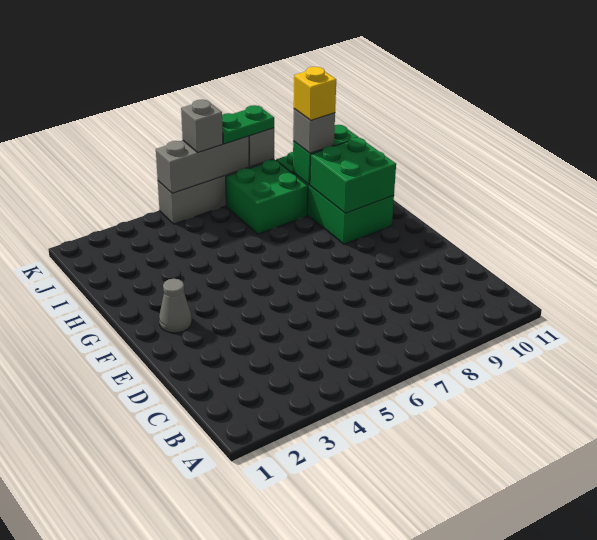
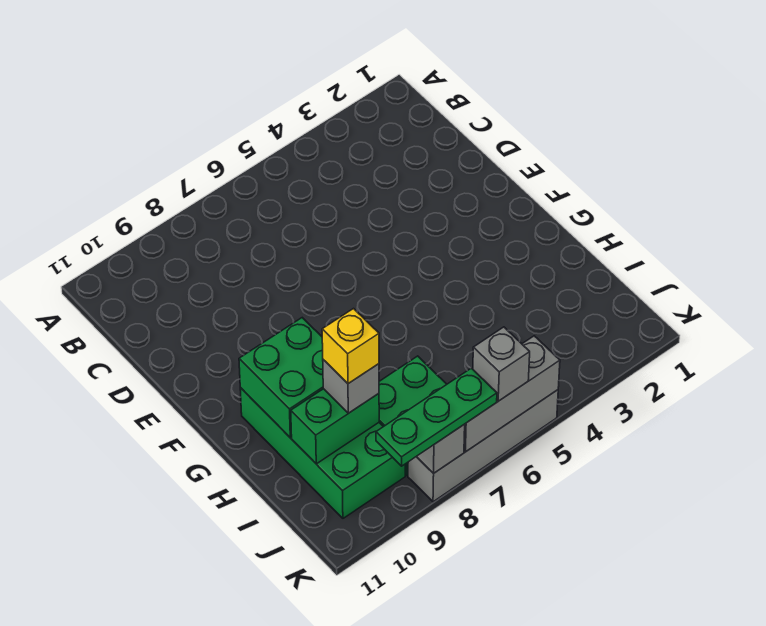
grey cone F2 level 1 -> none
green plate K7:K8 level 3 -> green plate K7:K9 level 3

